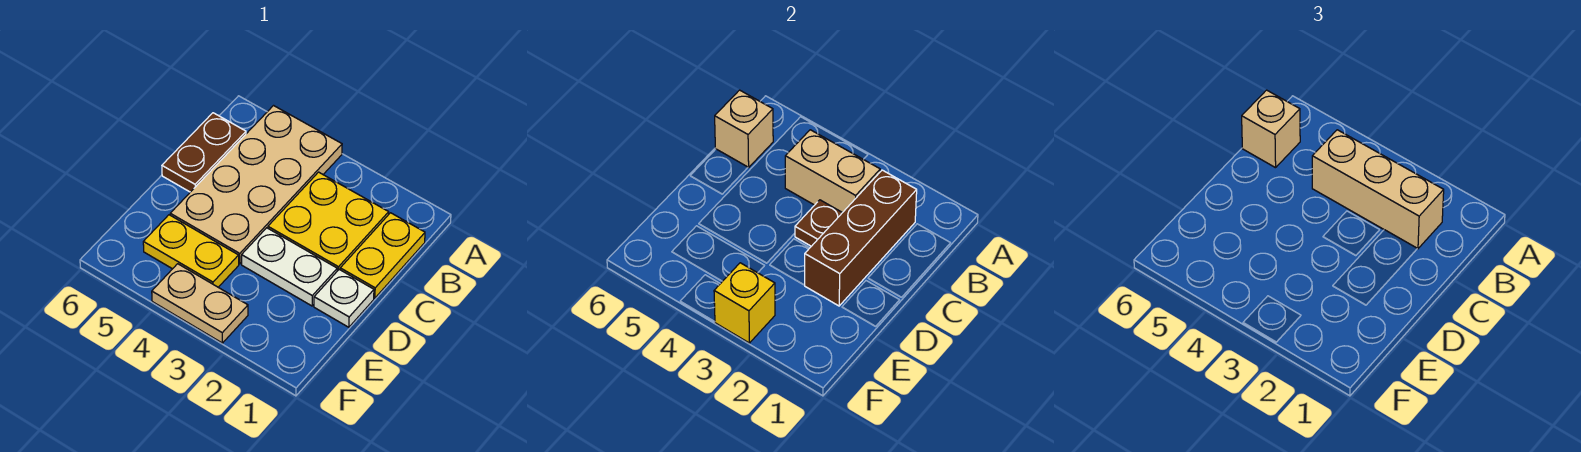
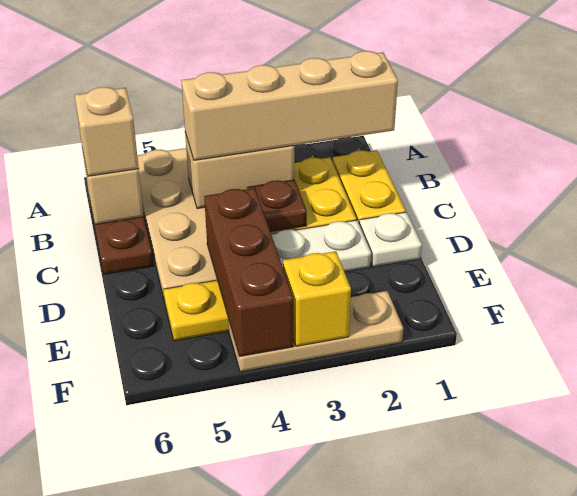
brown brick B2:D2 level 2 -> brown brick D4:F4 level 2
tan brick B2:B4 level 3 -> tan brick B1:B4 level 3
tan plate F3:F4 level 1 -> tan plate F2:F4 level 1

